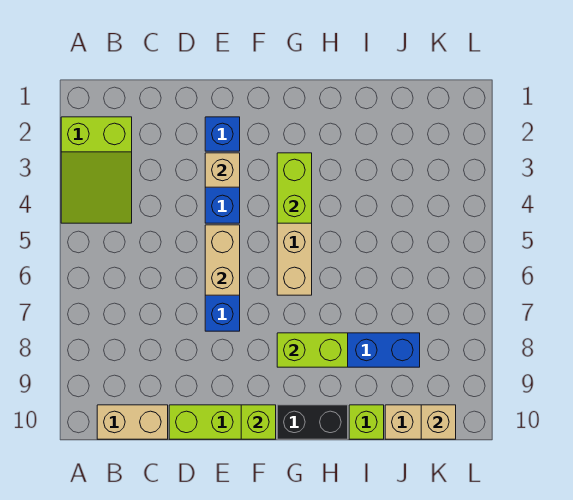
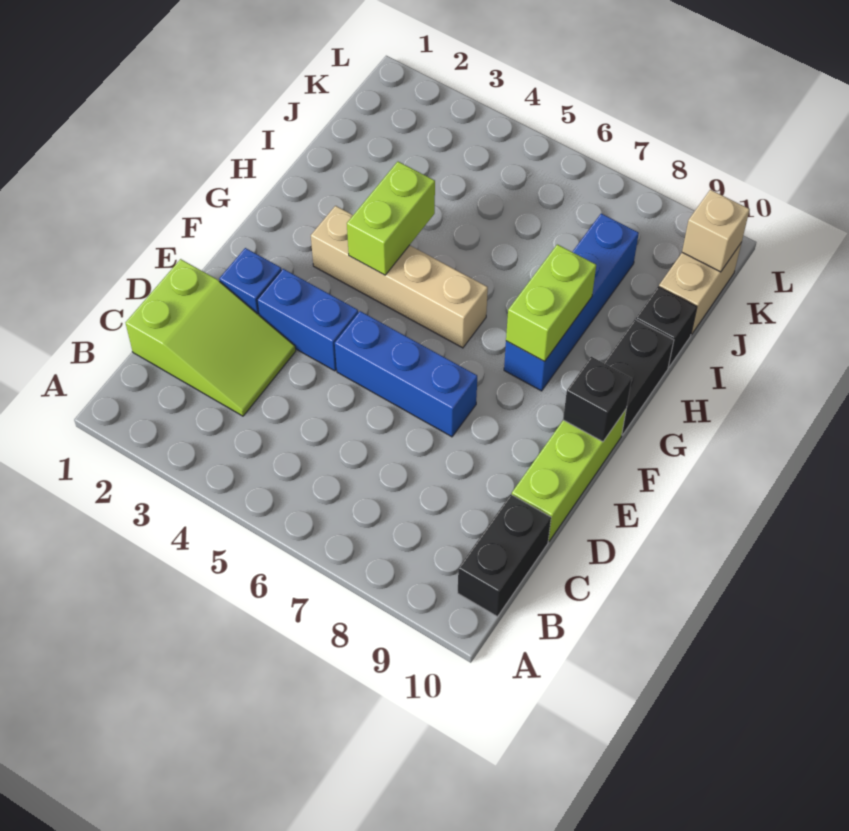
lime slope A2:B4 level 1 top 2 -> lime slope C1:D3 level 1 top 1
tan brick B10:C10 level 1 -> black brick B10:C10 level 1
tan brick E3 level 2 -> none
tan brick E5:E6 level 2 -> none
lime brick F10 level 2 -> black brick F10 level 2
lime brick G3:G4 level 2 -> lime brick G4:H4 level 2
lime brick I10 level 1 -> black brick I10 level 1

